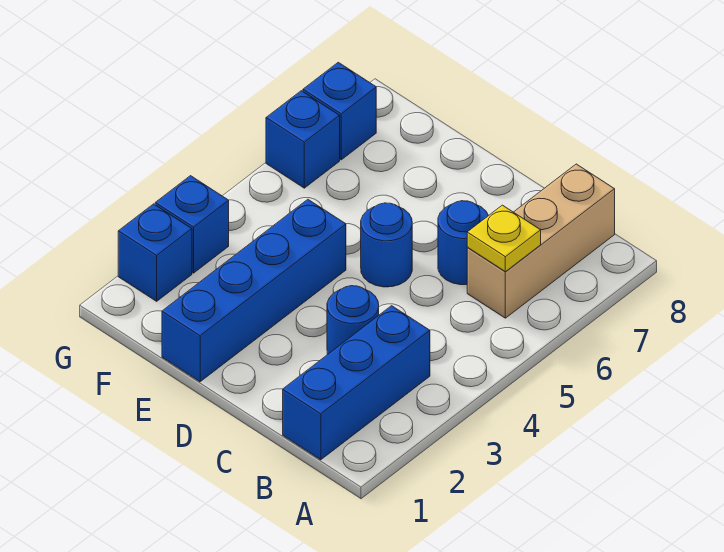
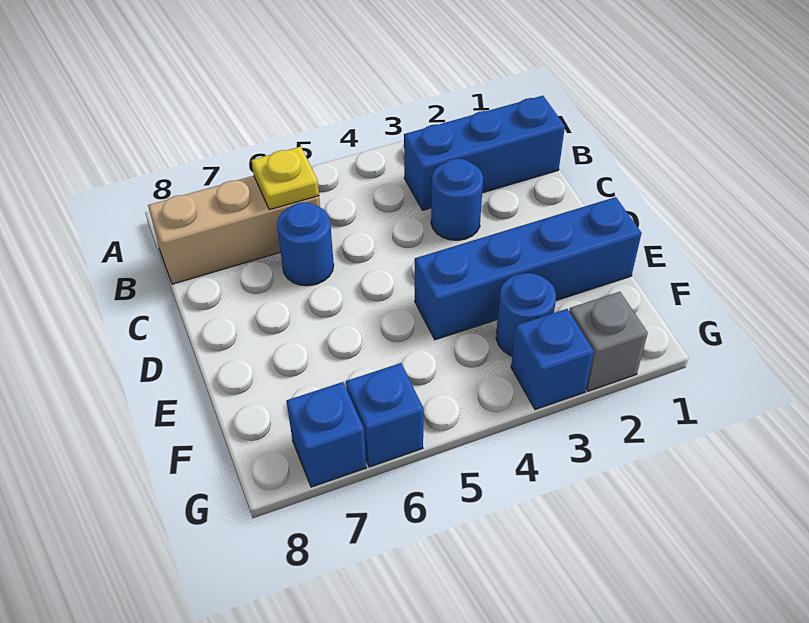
blue round brick D5 level 1 -> blue round brick F3 level 1
blue brick G2 level 1 -> grey brick G2 level 1

